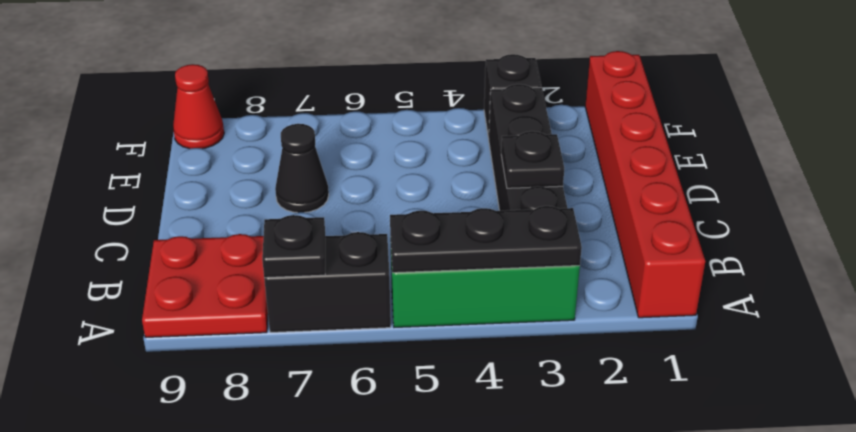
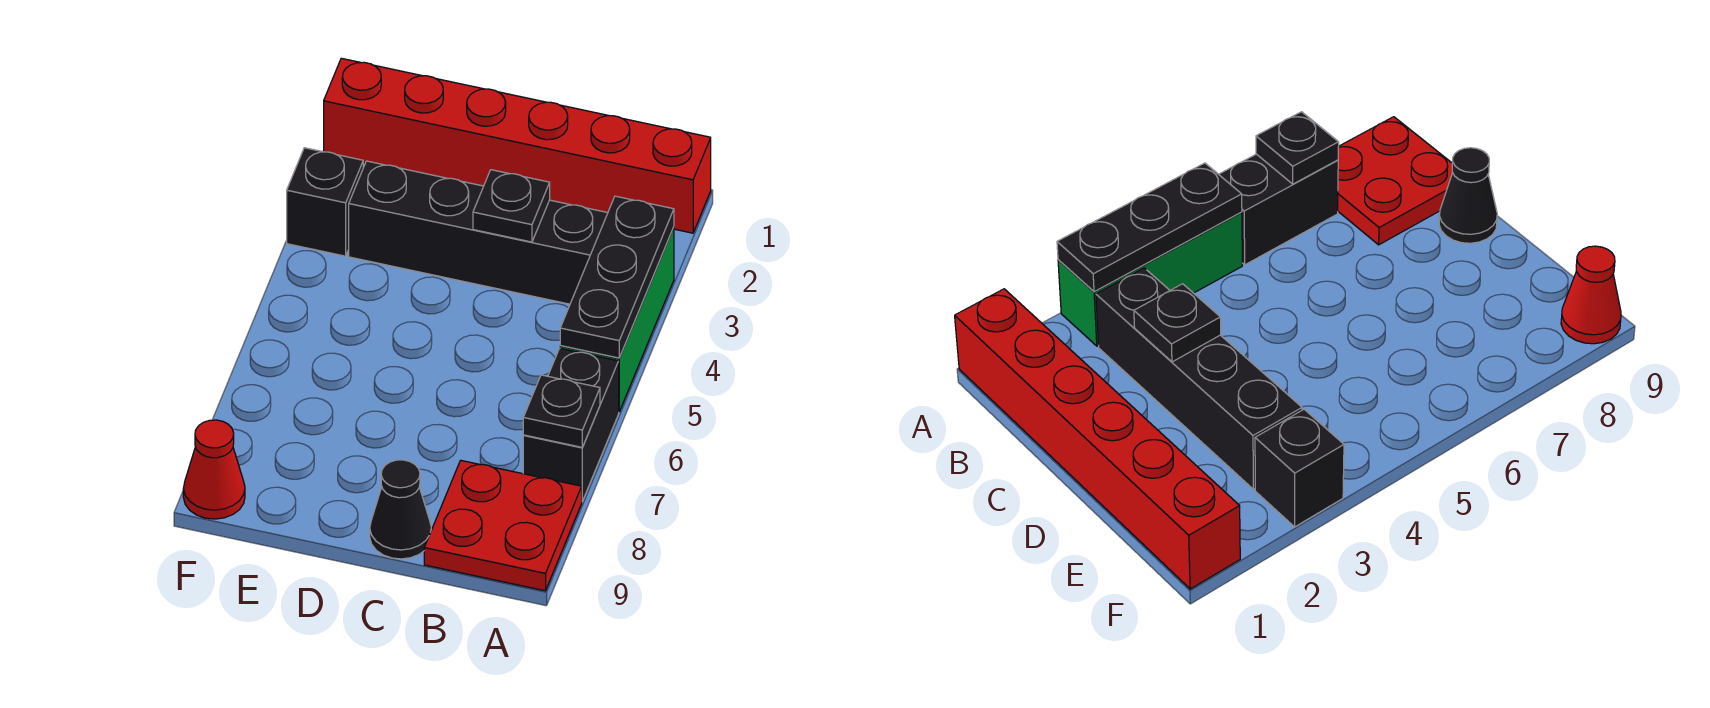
black cone D7 level 1 -> black cone C9 level 1

